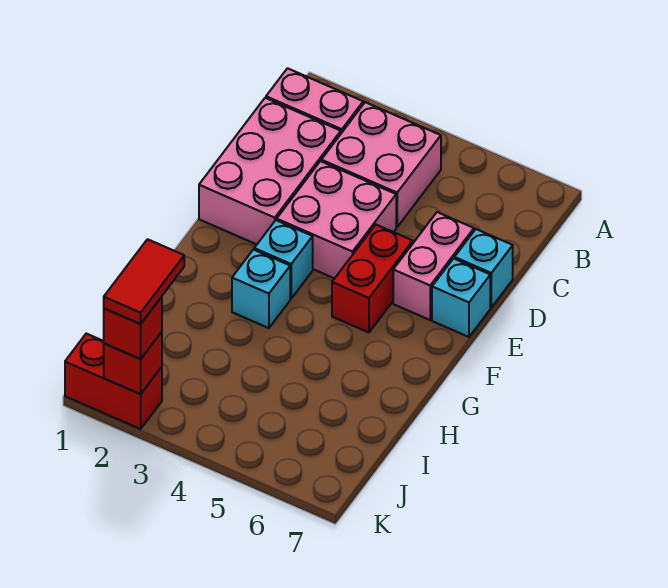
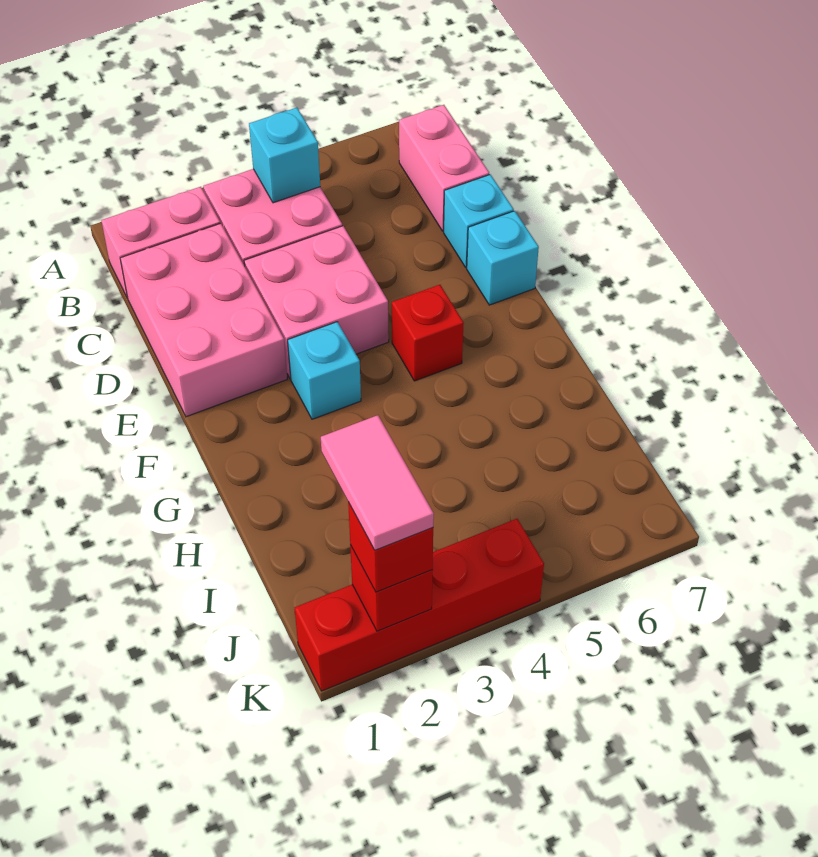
pink brick D6:E6 level 1 -> pink brick B7:C7 level 1
red brick E5:F5 level 1 -> red brick F5 level 1
cyan brick G3 level 1 -> cyan brick B4 level 2
red tile J2:K2 level 4 -> pink tile J2:K2 level 4
red brick K1:K2 level 1 -> red brick K1:K4 level 1

